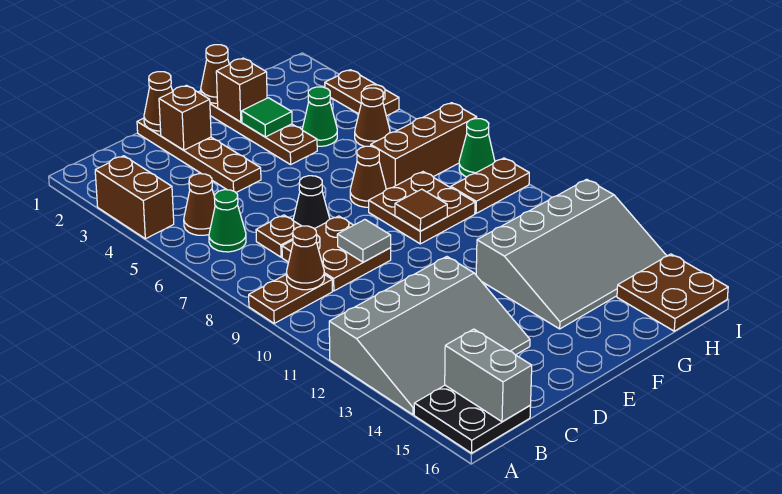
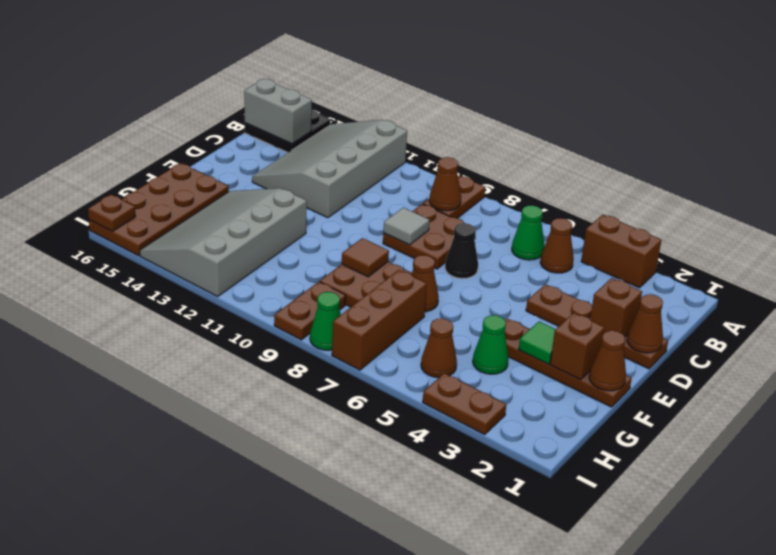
brown plate C7 level 1 -> brown plate I16 level 2
brown plate H15:I16 level 1 -> brown plate F15:I16 level 1

